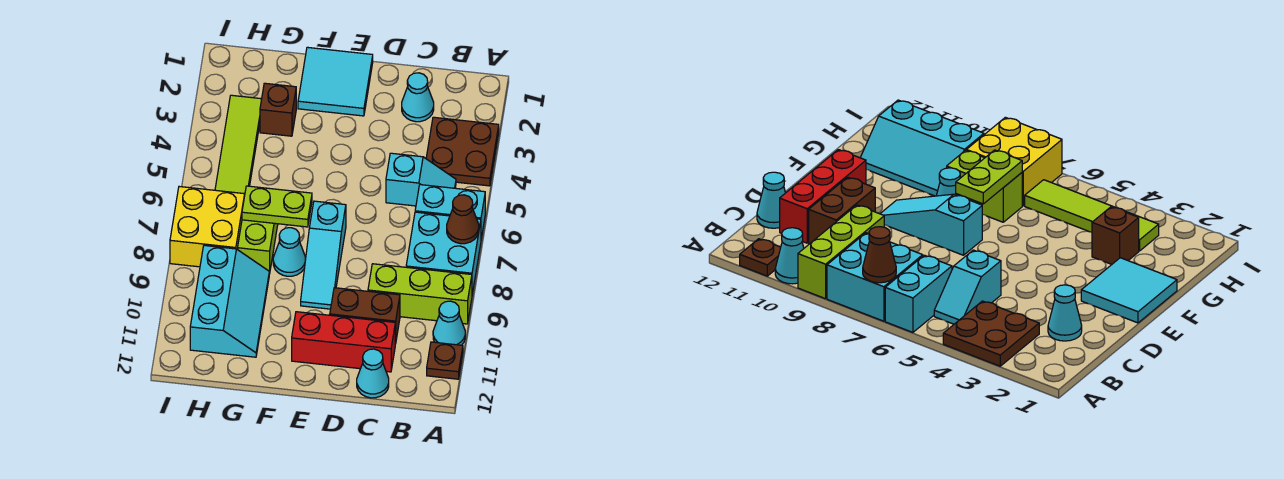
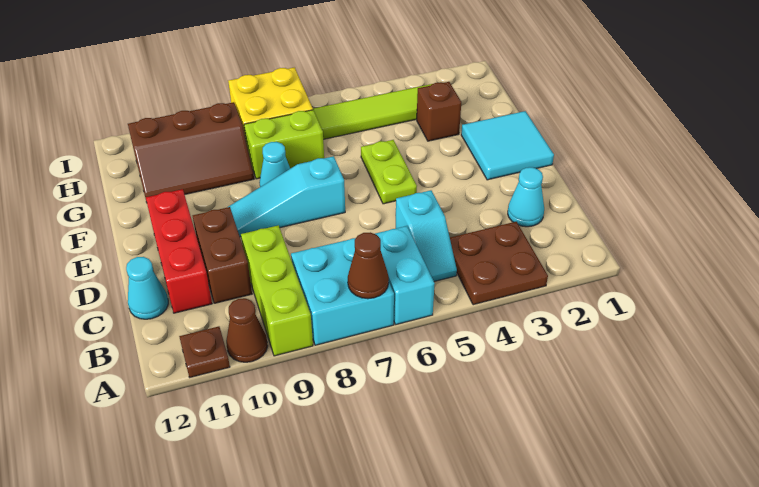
cyan cone A10 level 1 -> brown cone A10 level 1
lime plate F7:G7 level 2 -> lime plate E5:F5 level 1
cyan slope G9:H11 level 1 top H -> brown slope G9:H11 level 1 top H

